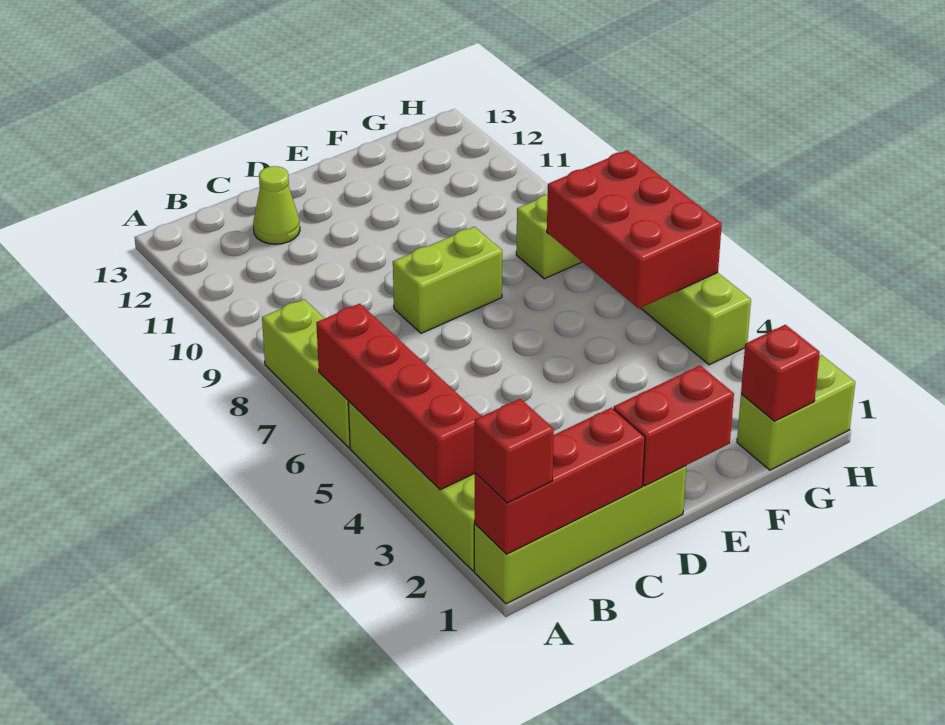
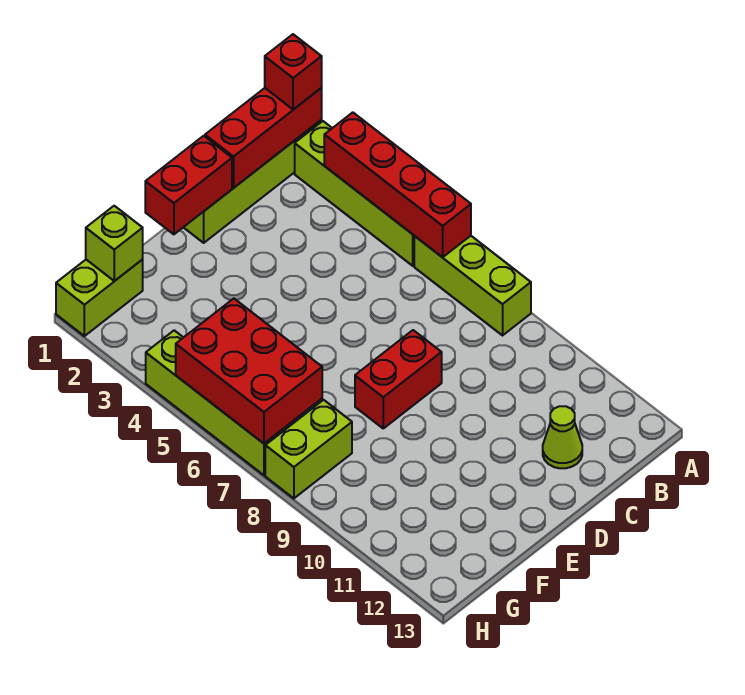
lime brick D8:E8 level 1 -> red brick D8:E8 level 1
red brick G1 level 2 -> lime brick G1 level 2

